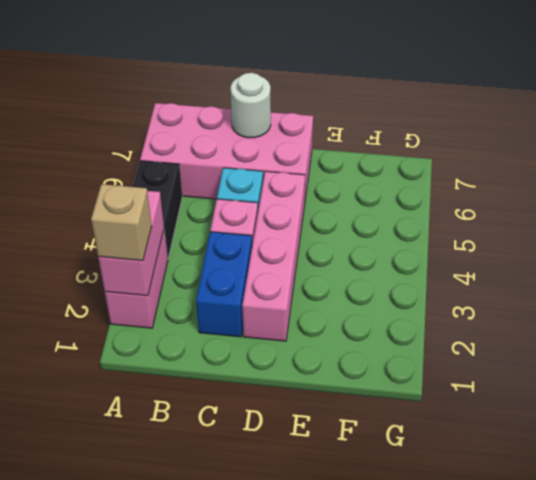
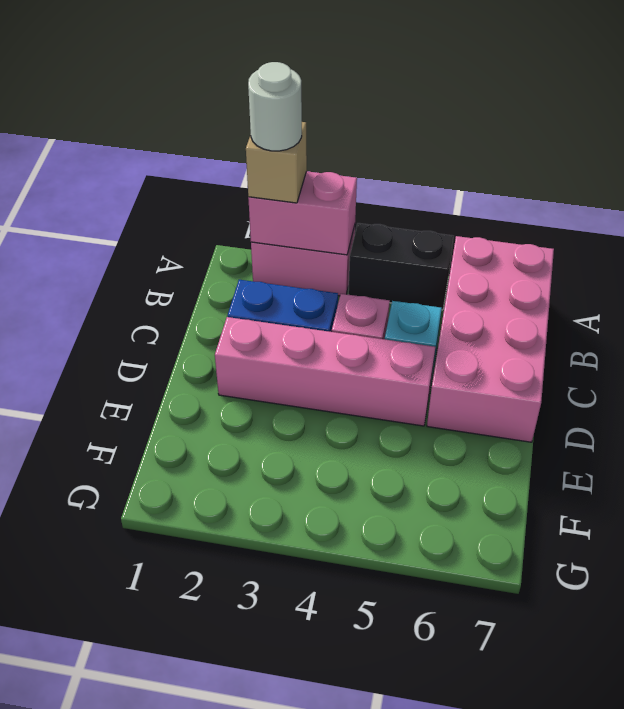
white round brick C7 level 2 -> white round brick A2 level 4

